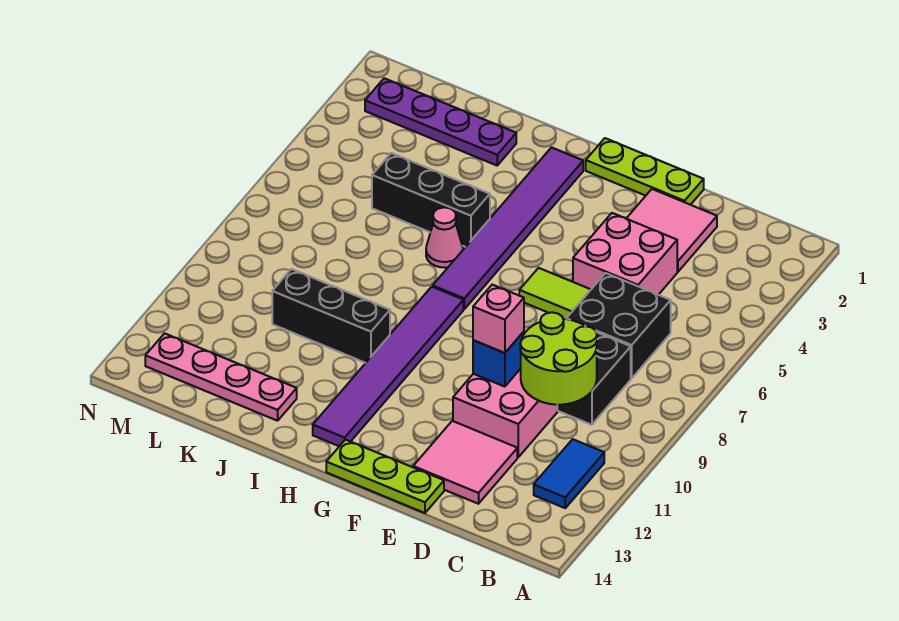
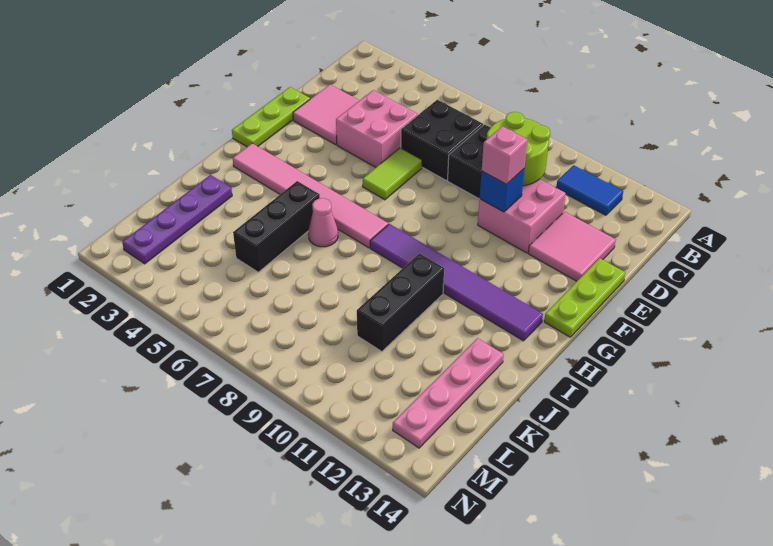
purple tile H2:H7 level 1 -> pink tile H2:H7 level 1

